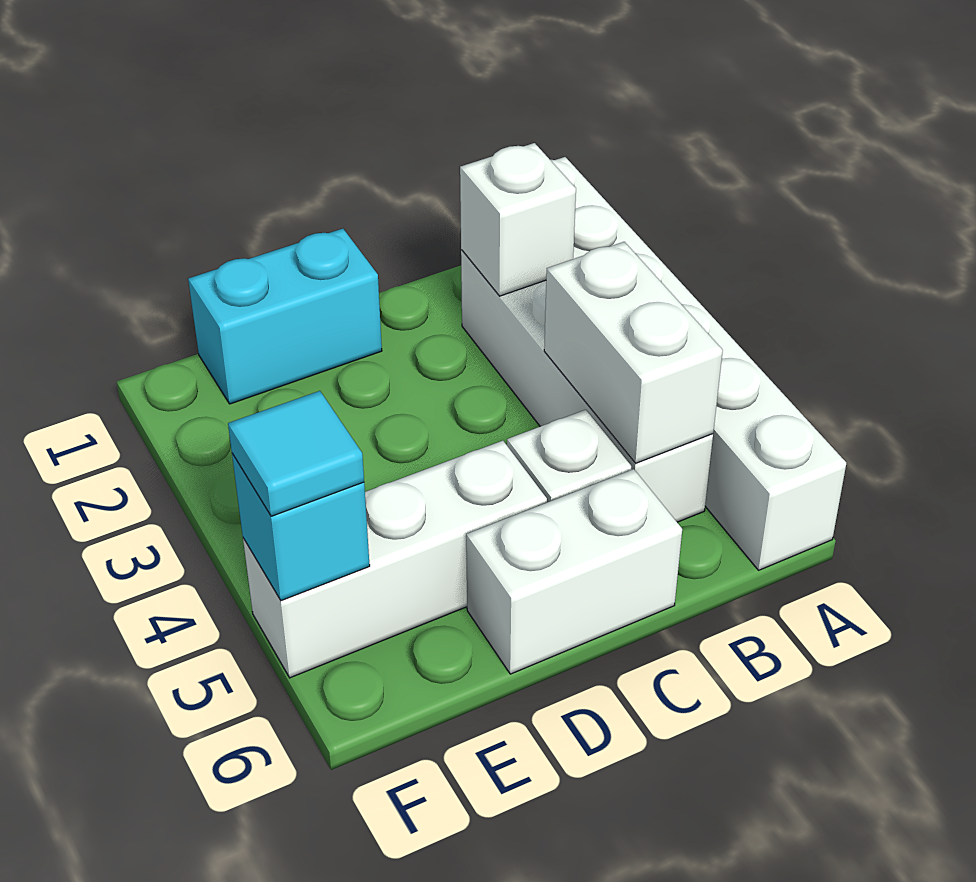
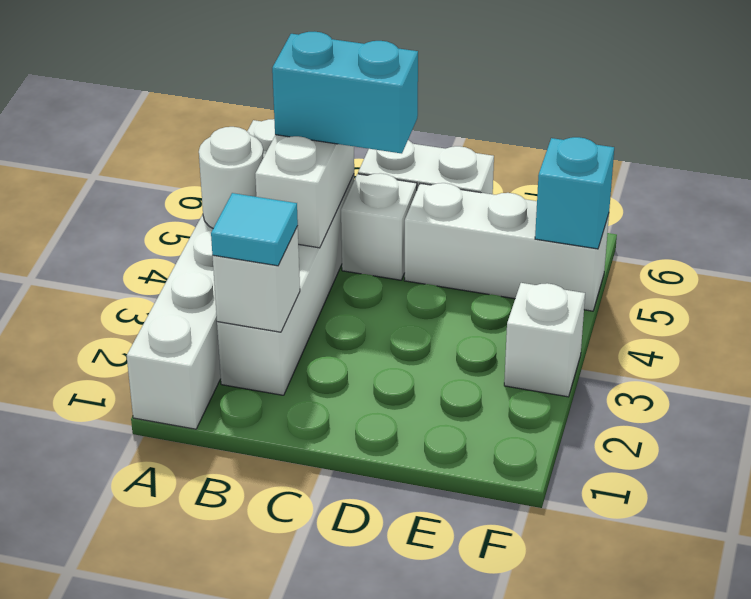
none -> white round brick A4 level 2
cyan brick D1:E1 level 1 -> cyan brick B5:C5 level 3
none -> white brick F3 level 1
cyan tile F5 level 3 -> cyan tile B2 level 3

